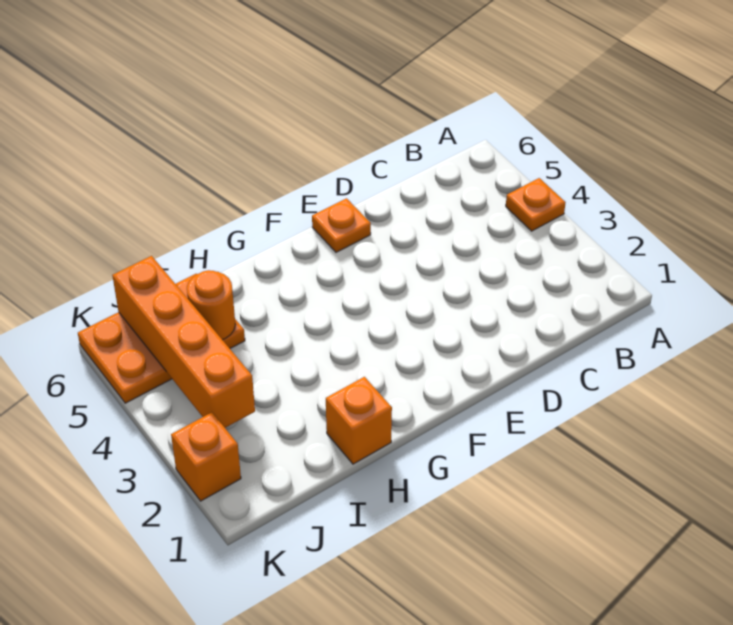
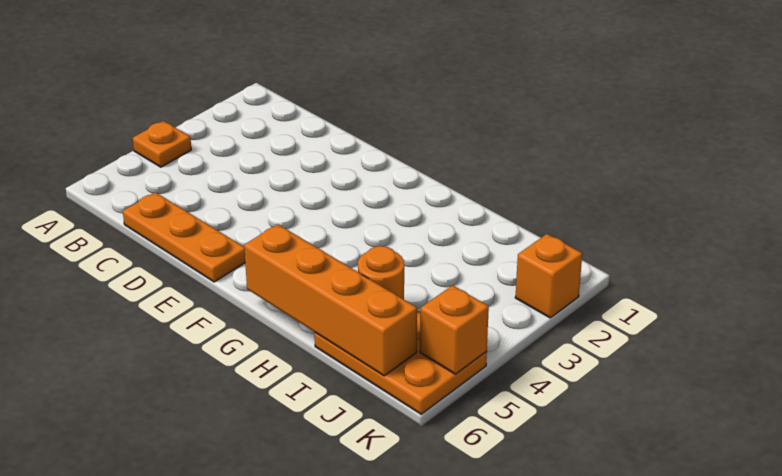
orange plate E6 level 1 -> orange plate C6:E6 level 1
orange brick H1 level 1 -> orange brick K5 level 2
orange brick J3:J6 level 2 -> orange brick G6:J6 level 2

